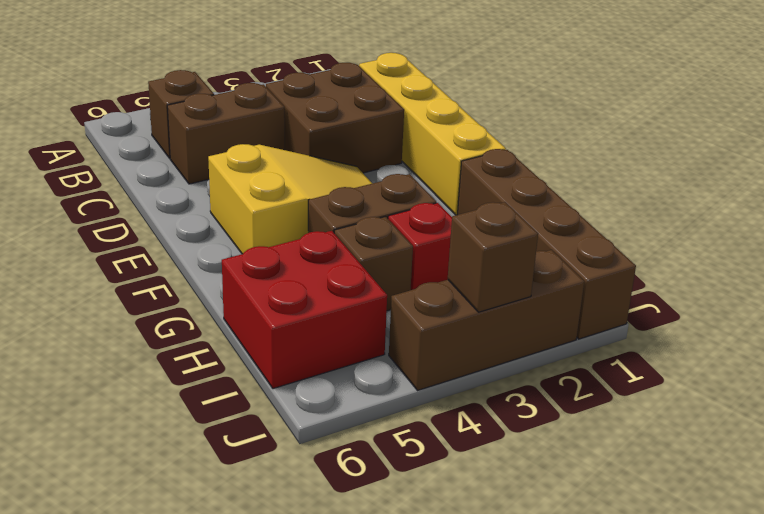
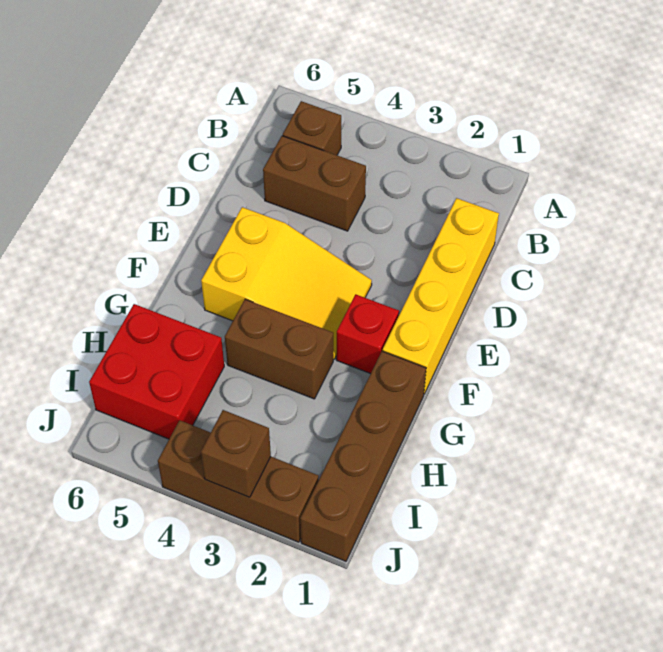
brown brick C2:D3 level 1 -> none
red brick H3 level 1 -> red brick F2 level 1
brown brick H4 level 1 -> none

